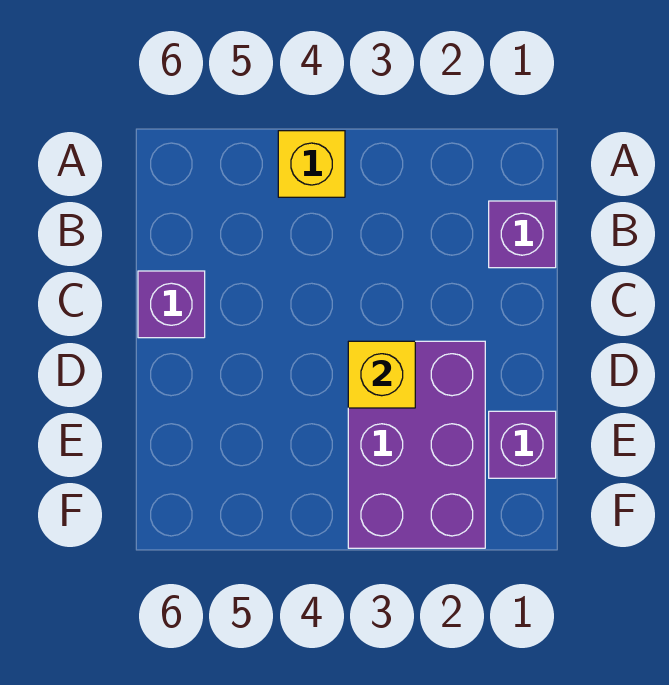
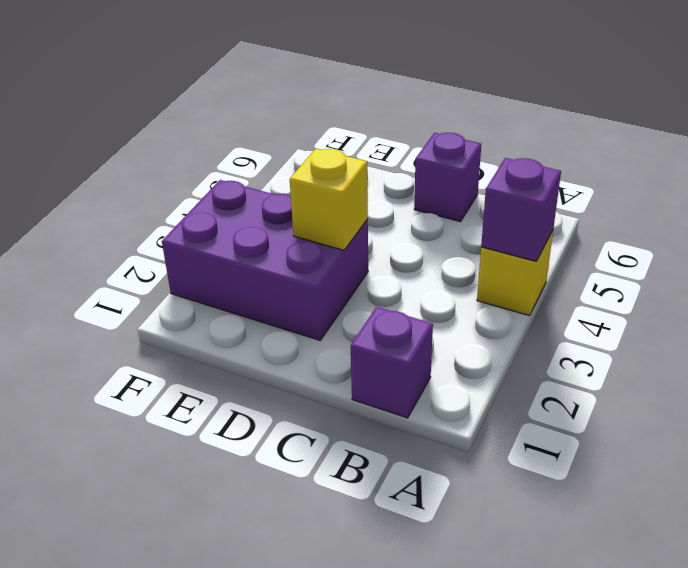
purple brick E1 level 1 -> purple brick A4 level 2

